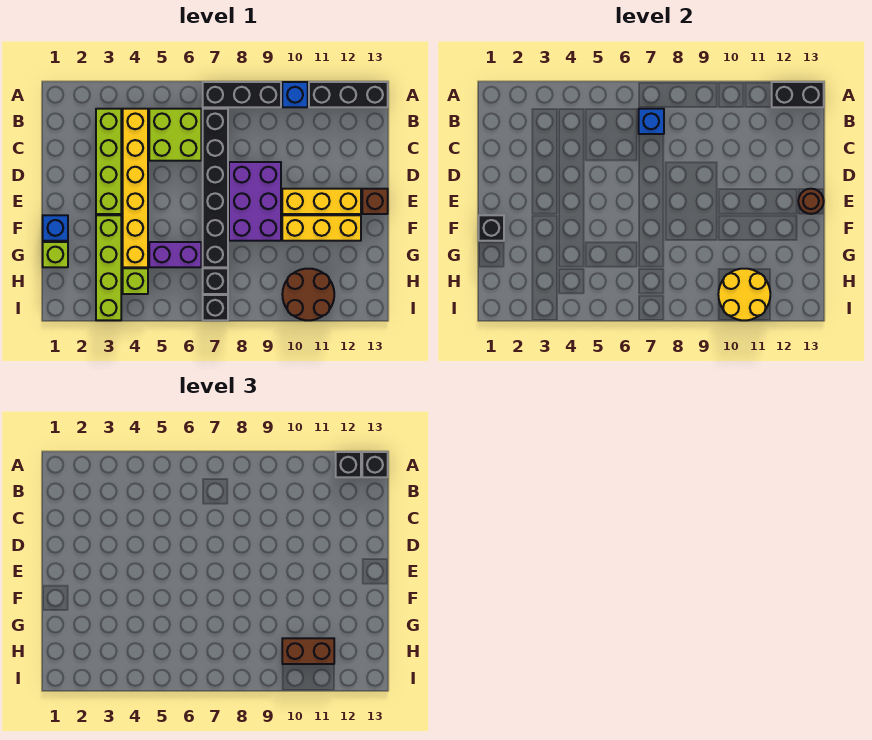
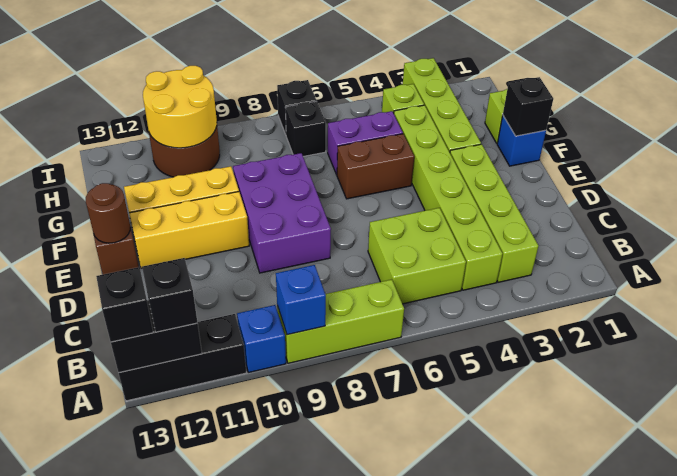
black brick A7:A9 level 1 -> lime brick A7:A9 level 1
yellow brick B4:G4 level 1 -> lime brick B4:G4 level 1
black brick B7:G7 level 1 -> none
blue brick B7 level 2 -> blue brick A9 level 2
brown brick H10:H11 level 3 -> brown brick F5:F6 level 1

